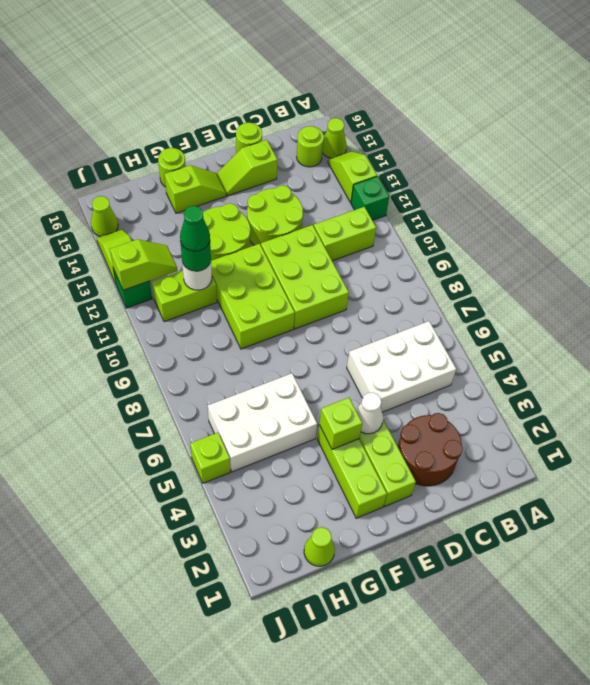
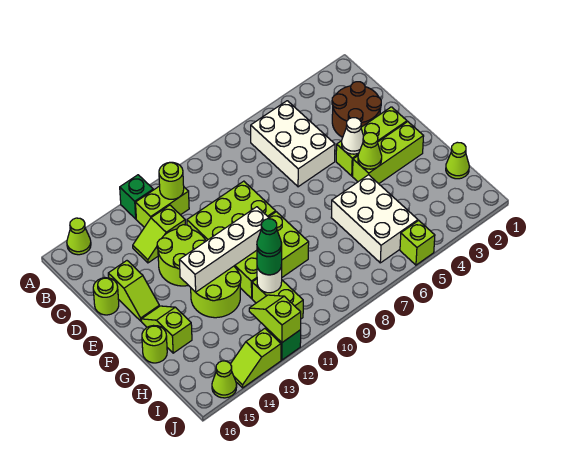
lime slope A13:A14 level 1 top 13 -> lime slope C12:C13 level 1 top 12
lime brick B11:C11 level 1 -> lime brick B11:B12 level 1
lime round brick B15 level 1 -> lime round brick B11 level 2
lime brick F4 level 2 -> lime cone F4 level 2
none -> white brick F10:F13 level 2

